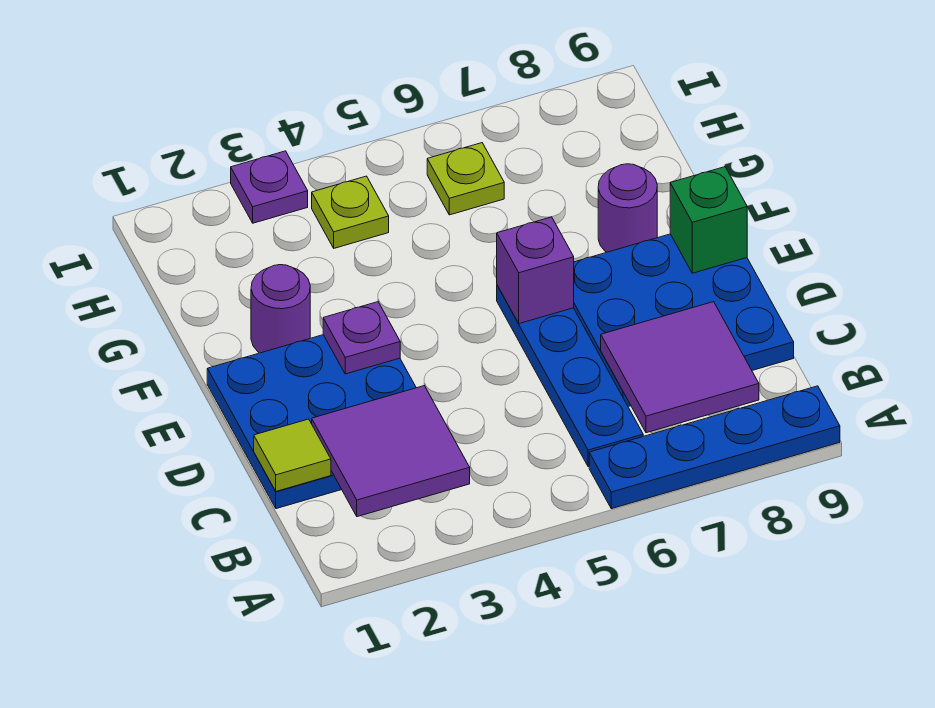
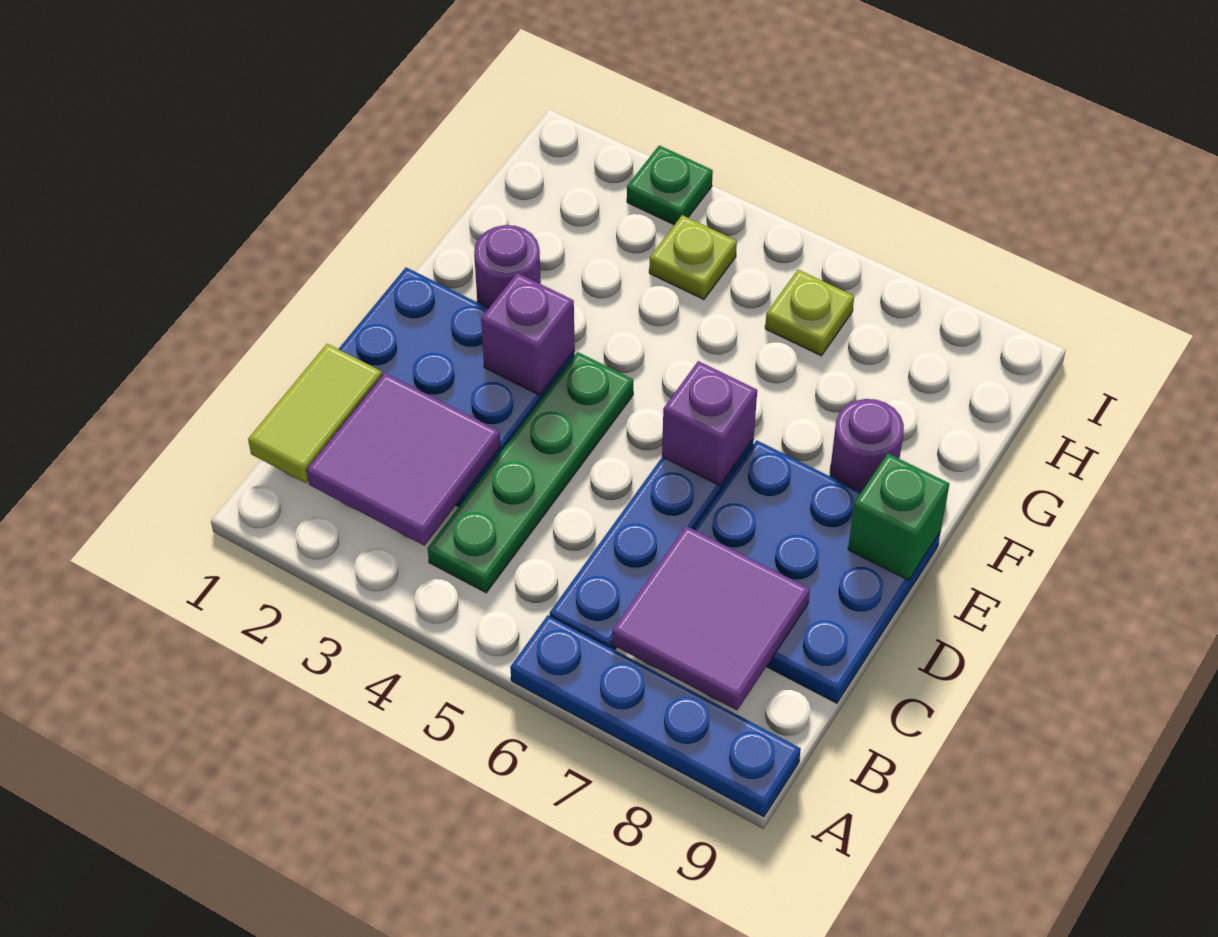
none -> green plate B4:E4 level 1
lime tile C1 level 2 -> lime tile B1:C1 level 2
purple plate E3 level 2 -> purple brick E3 level 2
purple plate I3 level 1 -> green plate I3 level 1

